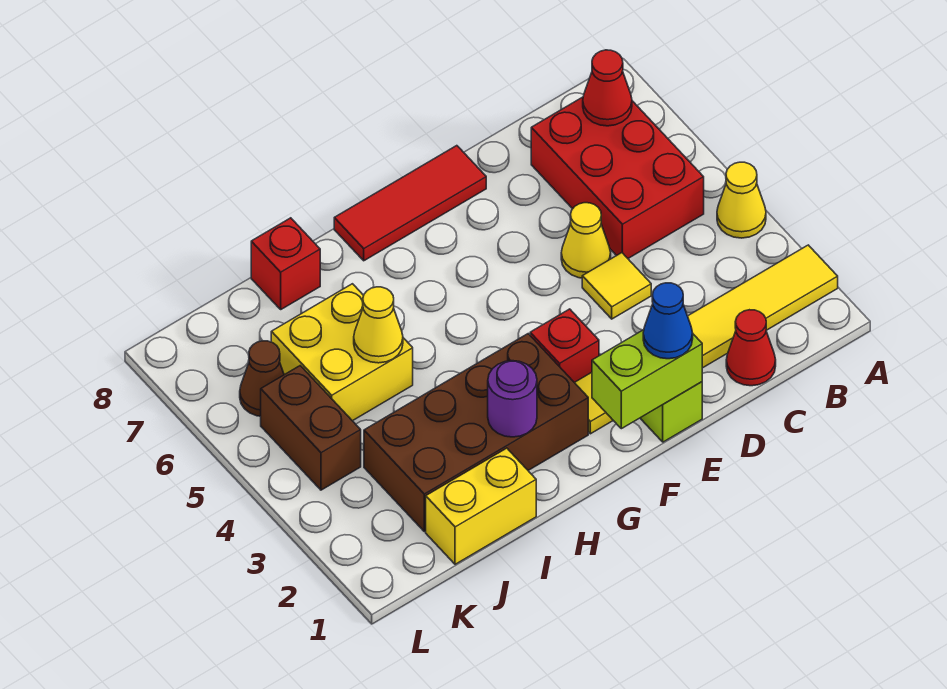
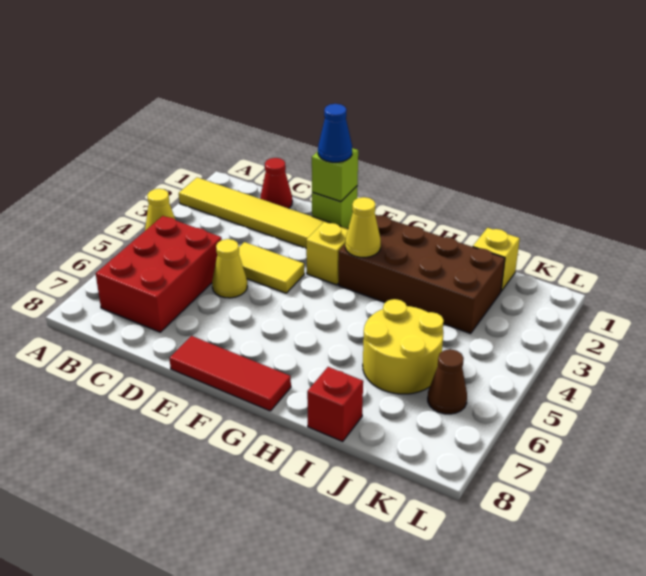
red cone B7 level 2 -> none
yellow tile D4 level 1 -> yellow tile D4:E4 level 1
lime brick E1:F1 level 2 -> lime brick E1 level 2
red brick F3 level 1 -> yellow brick F3 level 1
purple round brick H2 level 2 -> none
yellow brick I1:J1 level 1 -> yellow brick J1 level 1
yellow brick I5:J6 level 1 -> yellow round brick I5:J6 level 1
yellow cone I5 level 2 -> yellow cone G3 level 2
brown brick K4:K5 level 1 -> none

